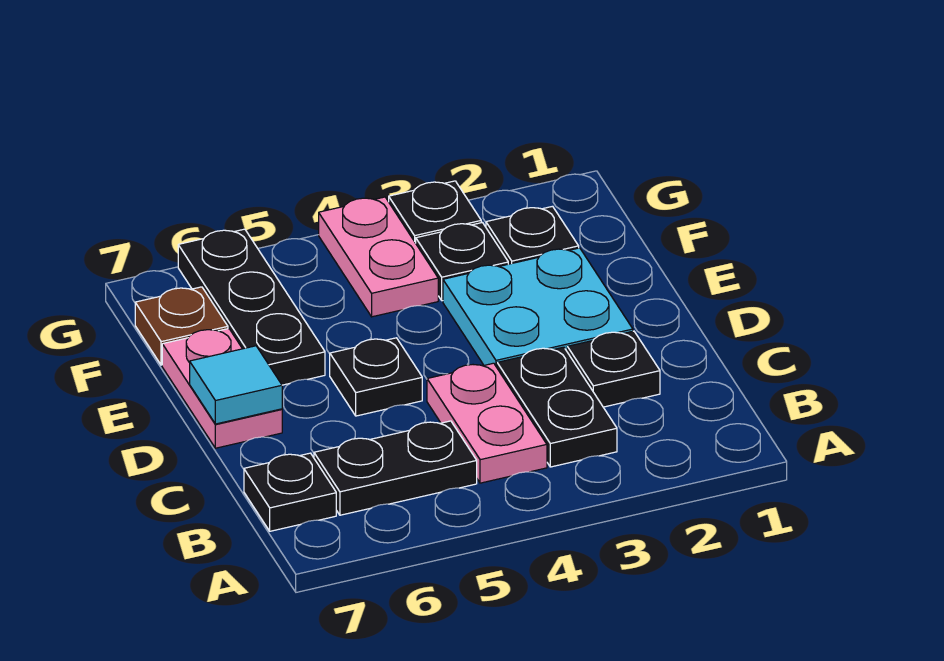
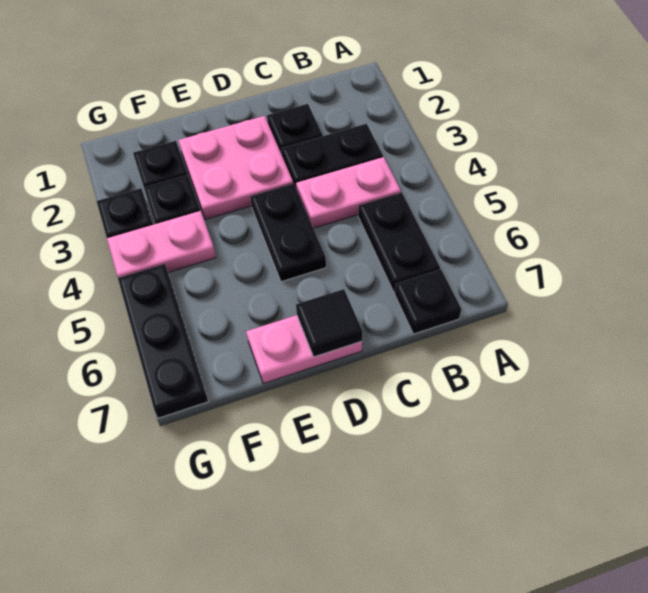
cyan plate D2:E3 level 1 -> pink plate D2:E3 level 1
black plate D5 level 1 -> black plate D4:D5 level 1
cyan tile D7 level 2 -> black tile D7 level 2
black plate E6:G6 level 1 -> black plate G5:G7 level 1
brown plate F7 level 1 -> none

